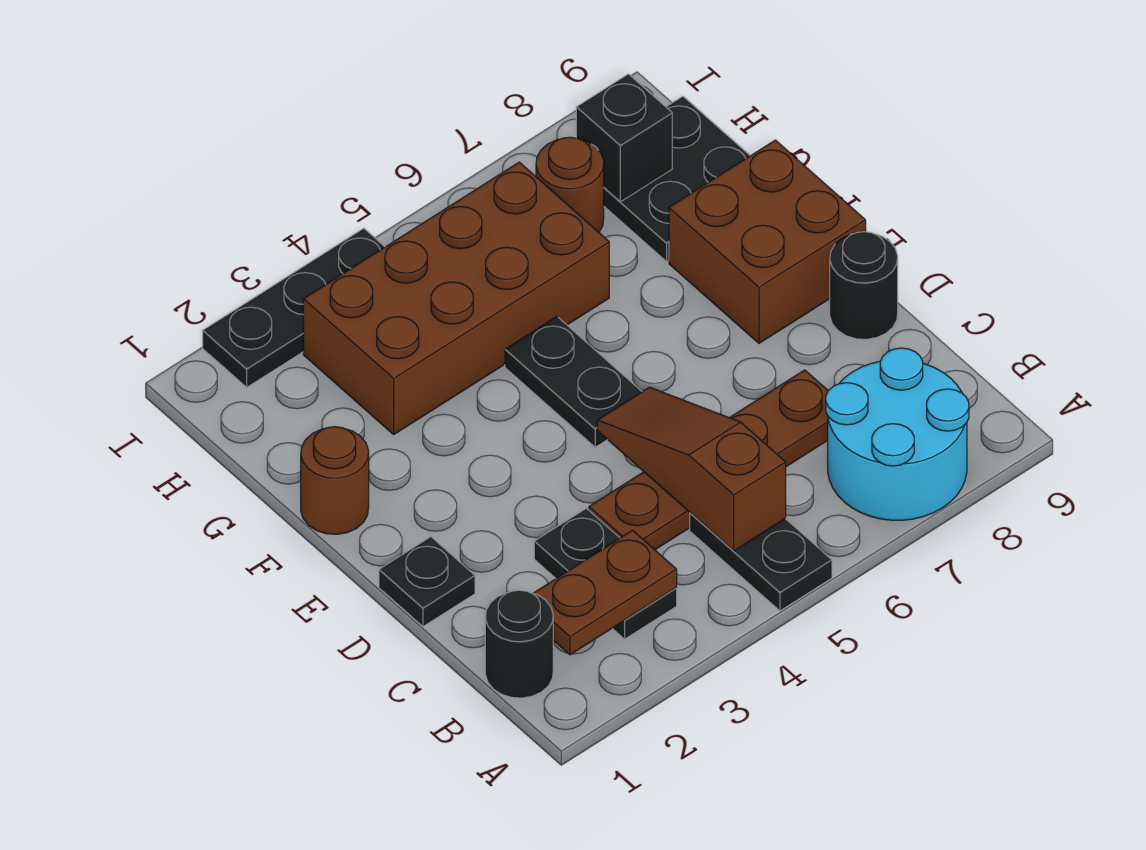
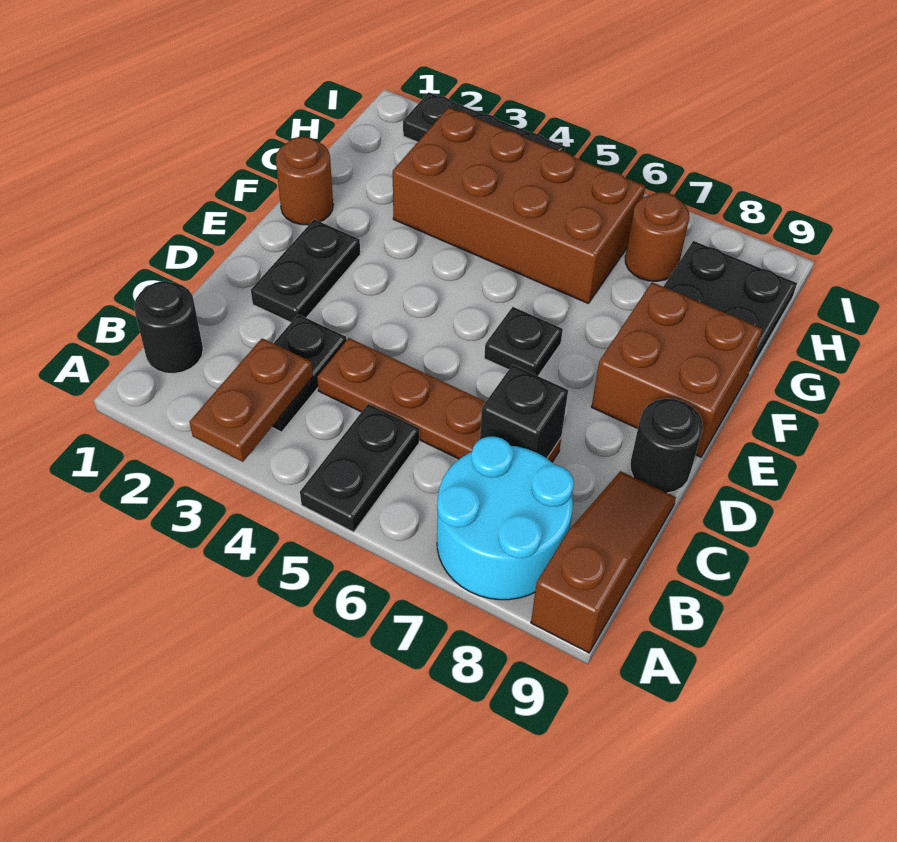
brown plate B2:B3 level 2 -> brown plate A3:B3 level 2
brown slope B5:D5 level 2 top B -> brown slope A9:C9 level 1 top A
black plate D1 level 1 -> black plate E6 level 1
black plate E5:F5 level 1 -> black plate D2:E2 level 1
black brick H8 level 2 -> black brick C7 level 2

